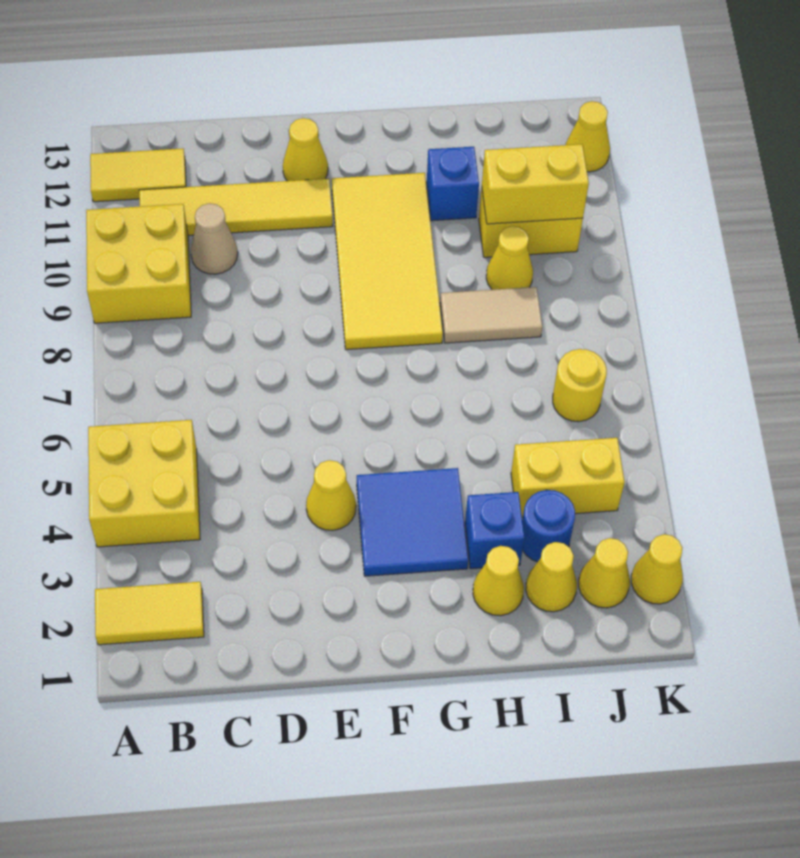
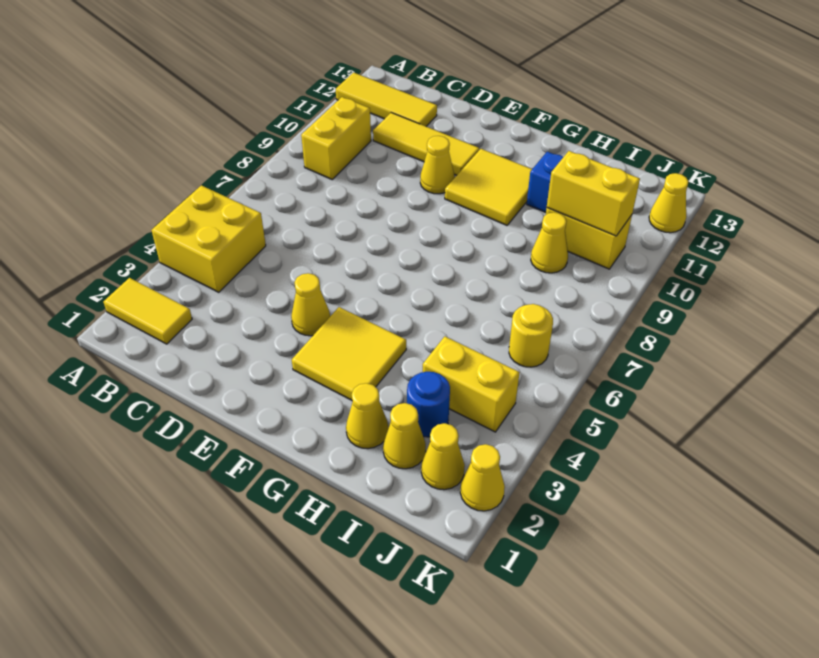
yellow brick A9:B10 level 1 -> yellow brick B9:B10 level 1
yellow tile A12:B12 level 1 -> yellow tile A12:C12 level 1
yellow tile B11:E11 level 1 -> yellow tile C11:E11 level 1
tan cone C10 level 1 -> none
yellow cone E12 level 1 -> yellow cone E10 level 1
blue tile F3:G4 level 1 -> yellow tile F3:G4 level 1
yellow tile F8:G11 level 1 -> yellow tile F10:G11 level 1
blue brick H3 level 1 -> none
tan tile H8:I8 level 1 -> none

